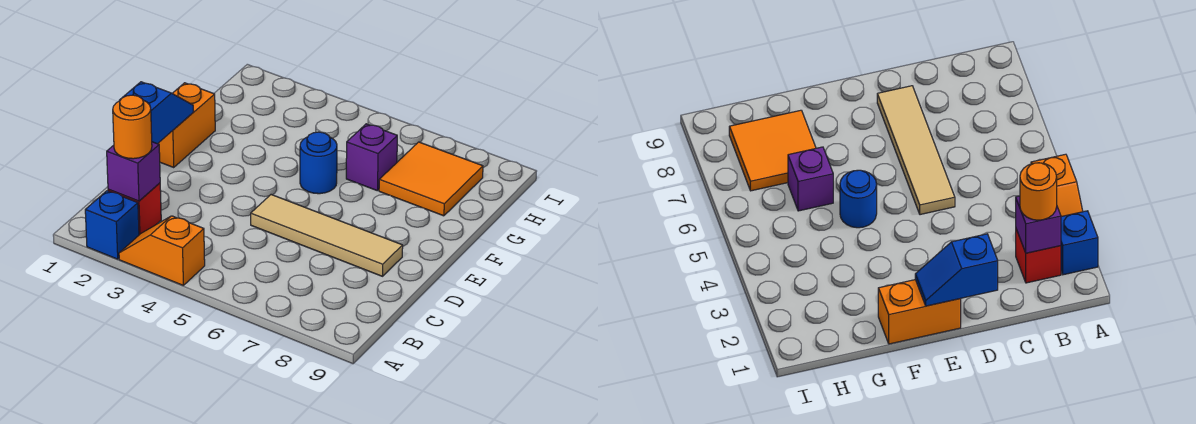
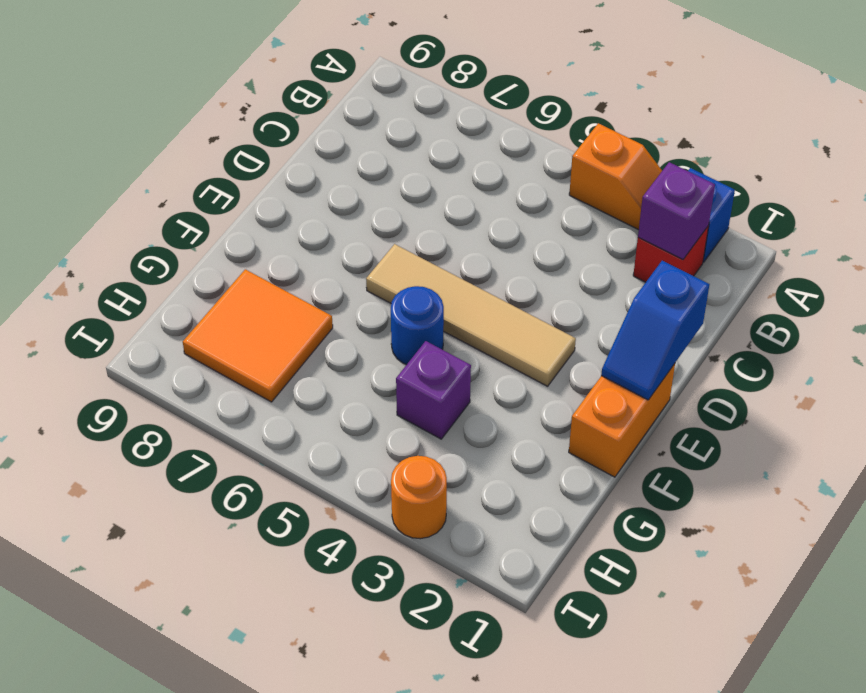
orange round brick B2 level 3 -> orange round brick I3 level 1
tan tile D5:D8 level 1 -> tan tile E3:E6 level 1
purple brick G6 level 1 -> purple brick G4 level 1

